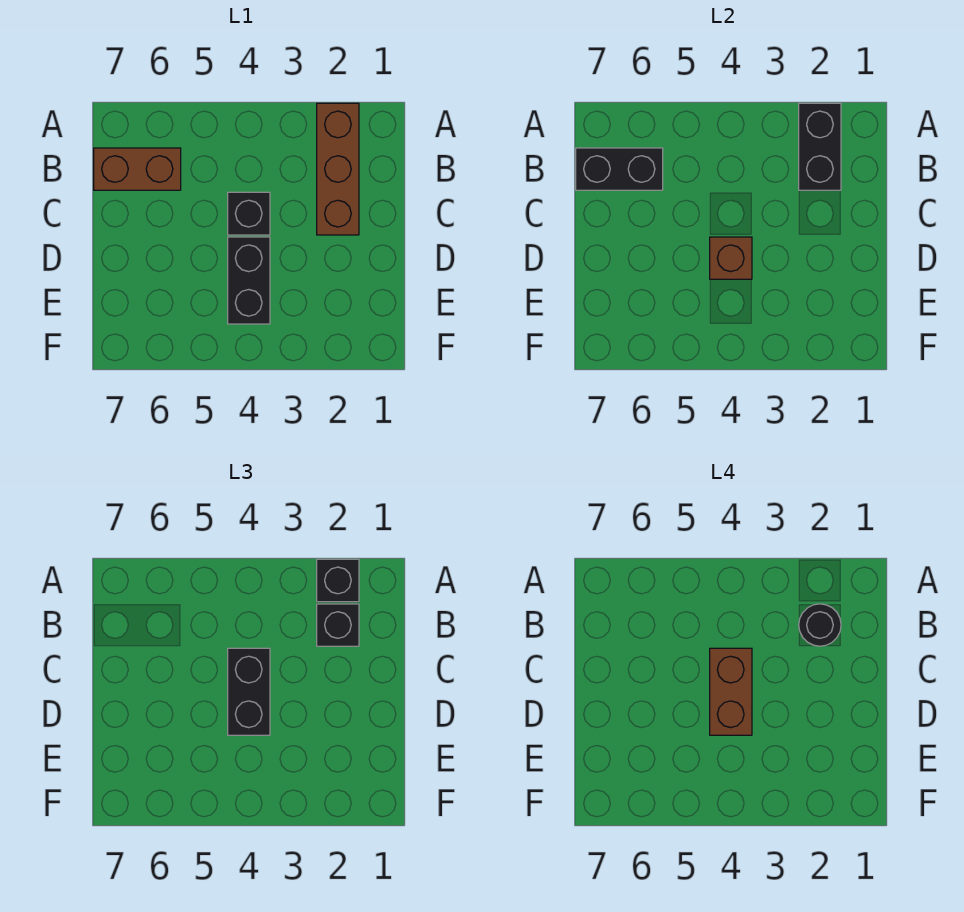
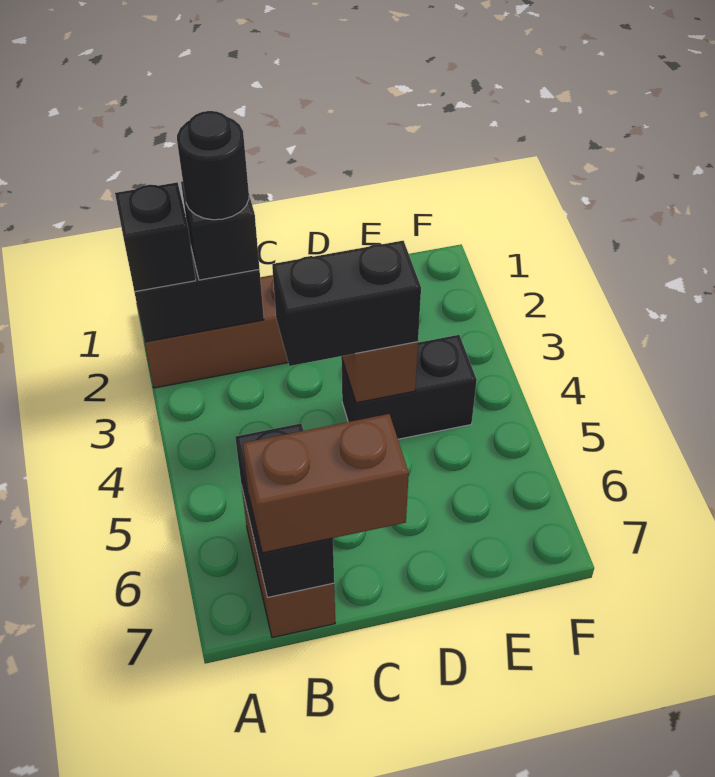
black brick C4 level 1 -> none
brown brick C4:D4 level 4 -> brown brick B7:C7 level 3

